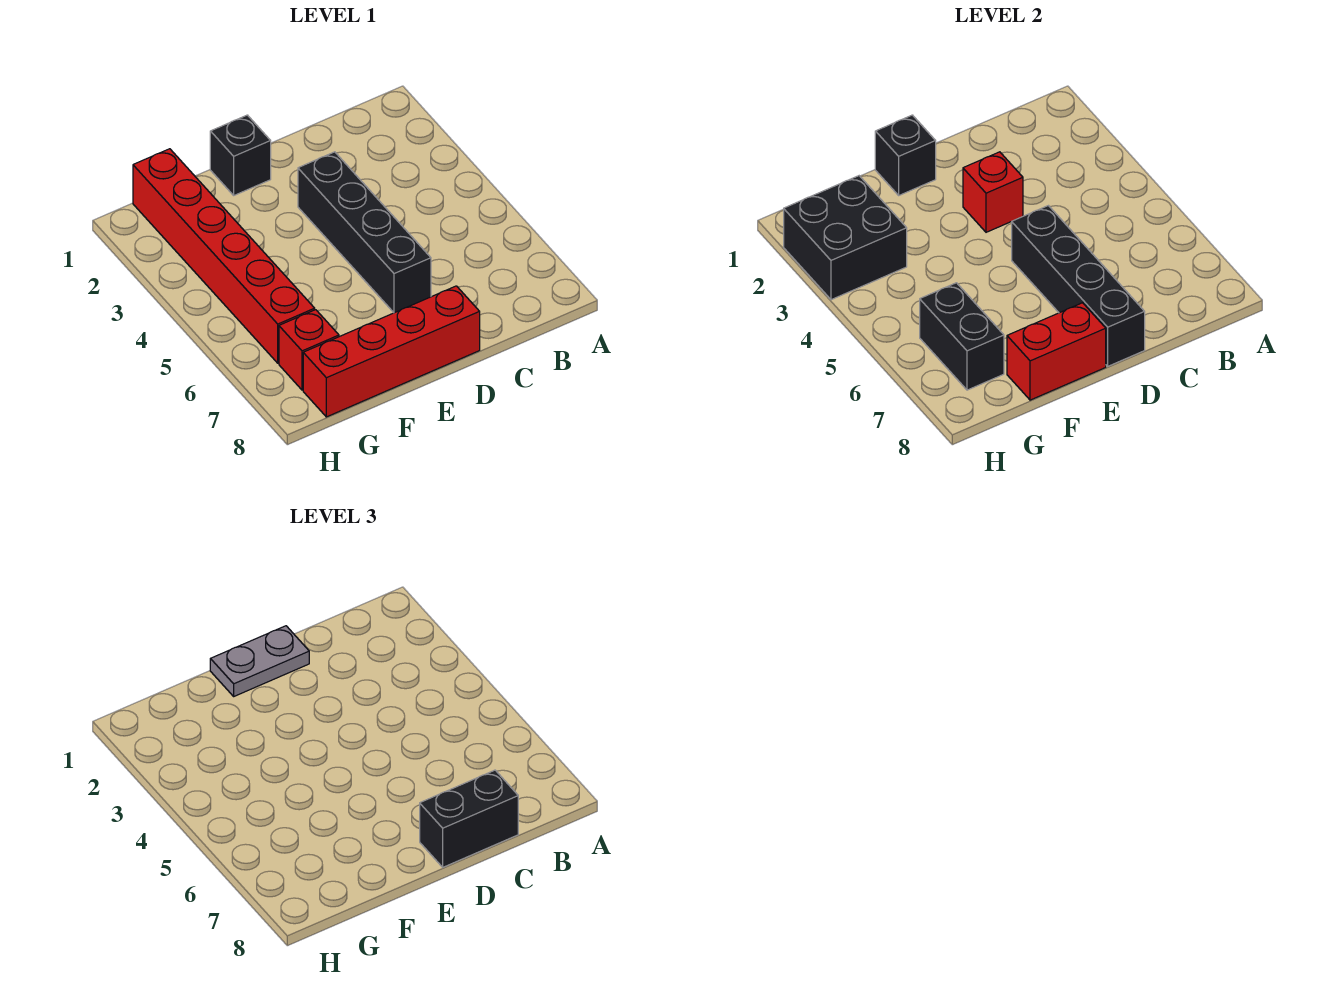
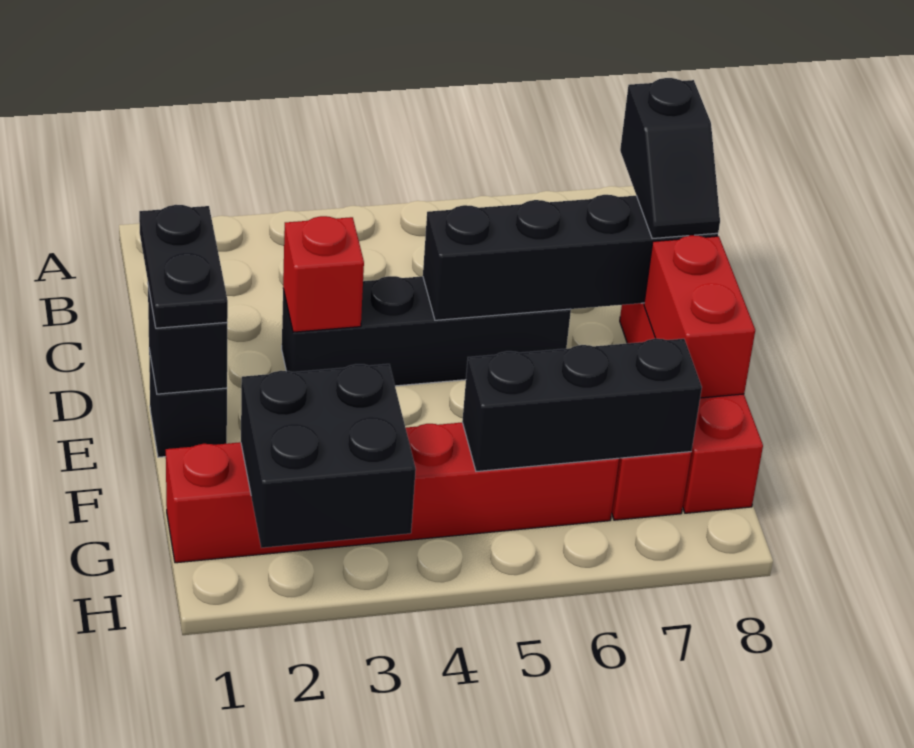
black brick C8:D8 level 3 -> black slope C8:D8 level 3 top C
grey plate D1:E1 level 3 -> black plate D1:E1 level 3
black brick G6:G7 level 2 -> black brick G5:G7 level 2

